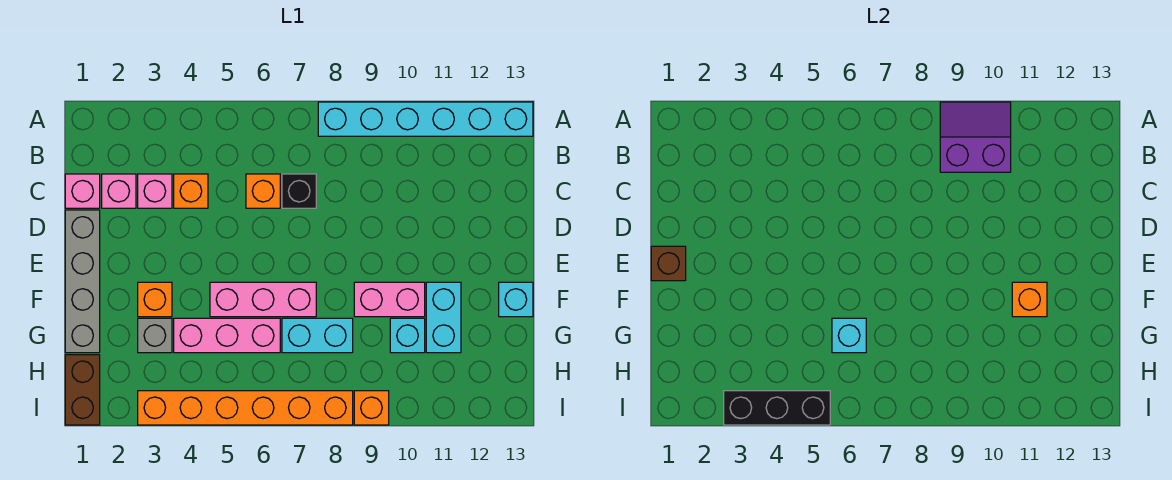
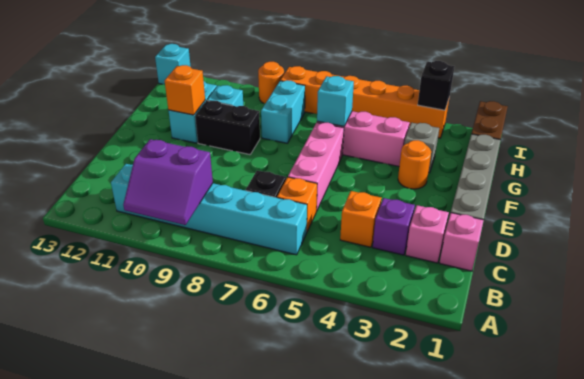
cyan brick A8:A13 level 1 -> cyan brick B6:B11 level 1
pink brick C3 level 1 -> purple brick C3 level 1
brown brick E1 level 2 -> none
orange brick F3 level 1 -> orange round brick F3 level 1
pink brick F5:F7 level 1 -> pink brick D6:F6 level 1
pink brick F9:F10 level 1 -> black brick F9:F10 level 1
cyan brick F13 level 1 -> cyan brick I13 level 1
cyan brick G7:G8 level 1 -> cyan brick G8:H8 level 1
black brick I3:I5 level 2 -> black brick I3 level 2
orange brick I9 level 1 -> orange round brick I9 level 1

